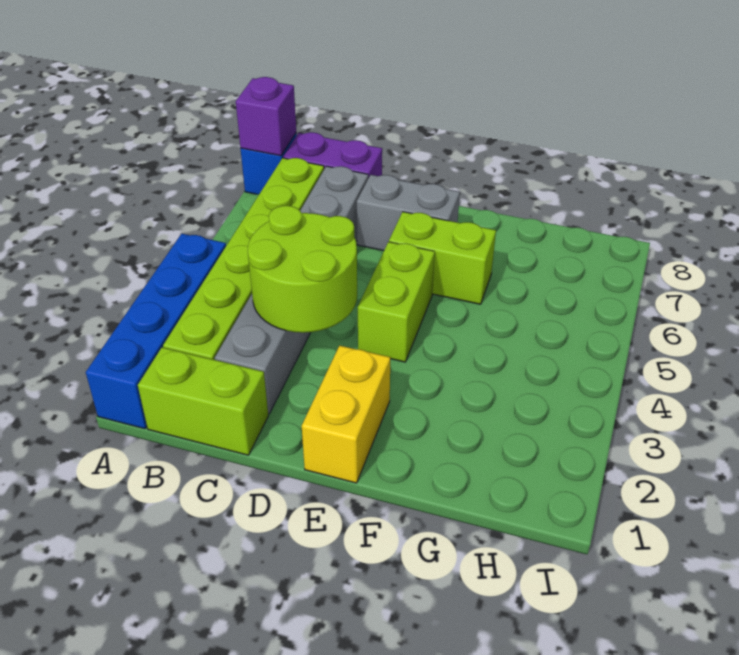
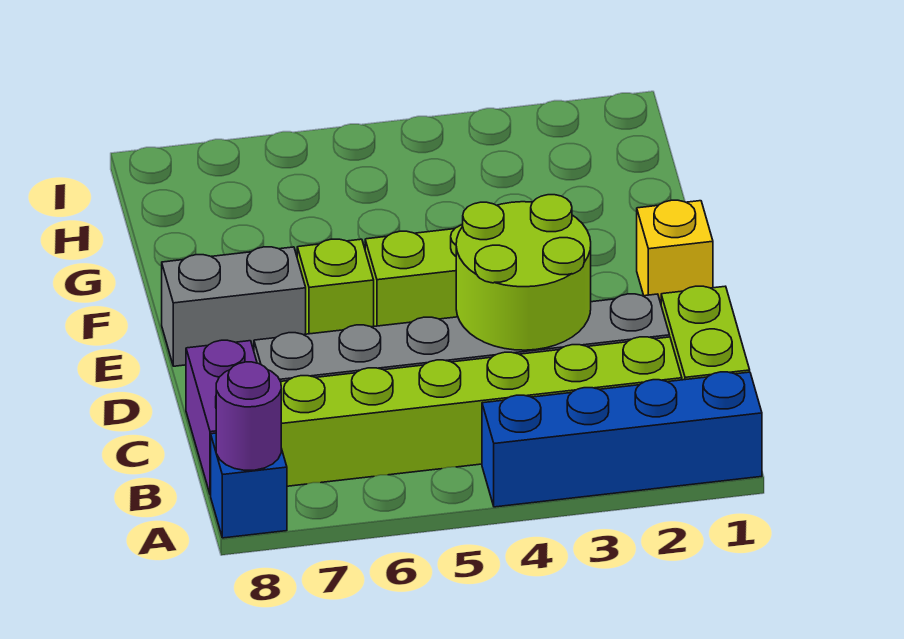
purple brick A8 level 2 -> purple round brick A8 level 2
grey brick D7:E7 level 1 -> grey brick E7:E8 level 1
yellow brick E1:E2 level 1 -> yellow brick E1 level 1
lime brick E6:F6 level 1 -> lime brick E6 level 1

